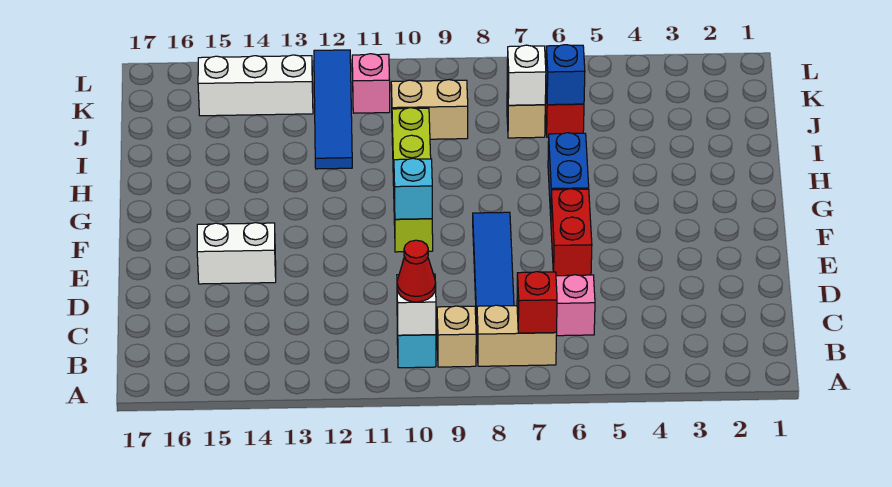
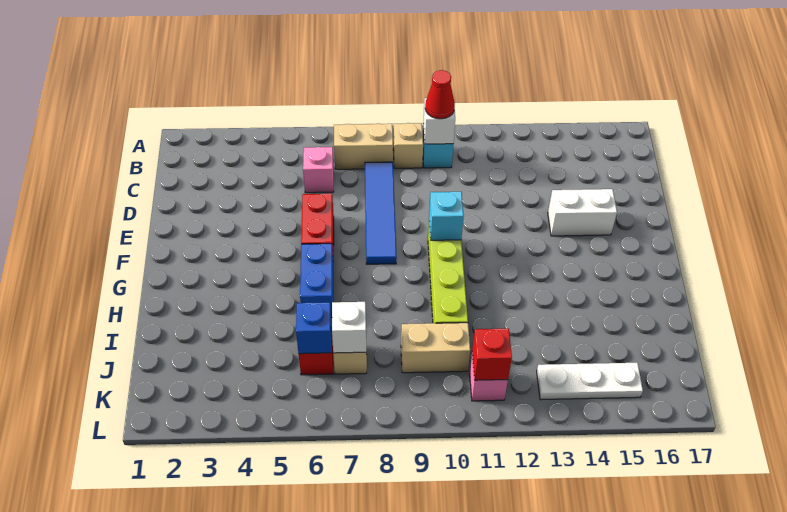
red brick B7 level 2 -> red brick K11 level 2
blue tile I12:L12 level 1 -> none
white brick K13:K15 level 1 -> white plate K13:K15 level 1

